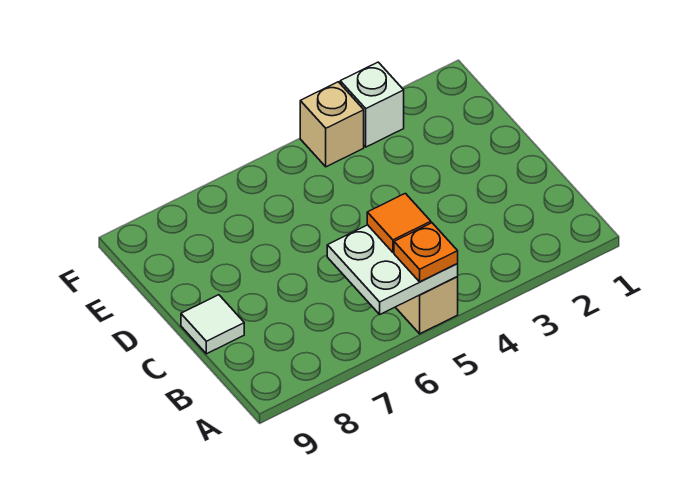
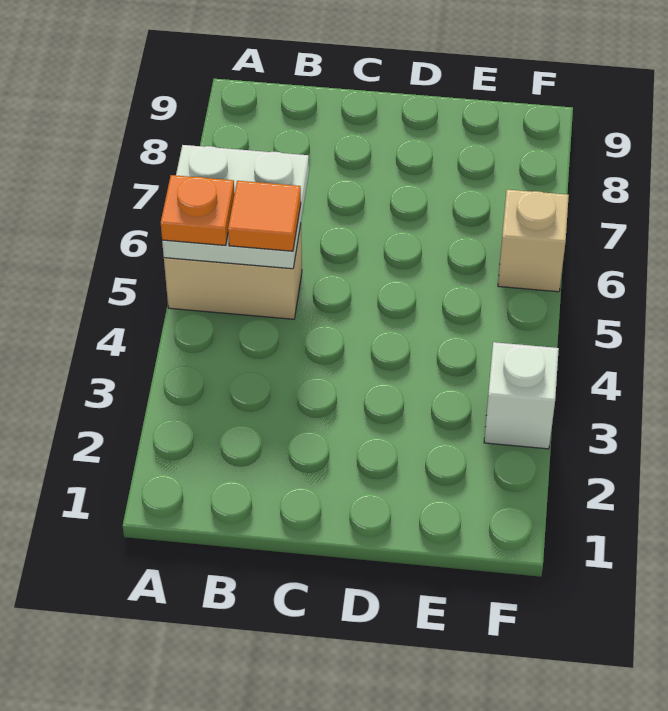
white tile C9 level 1 -> none
tan brick F4 level 1 -> tan brick F6 level 1

